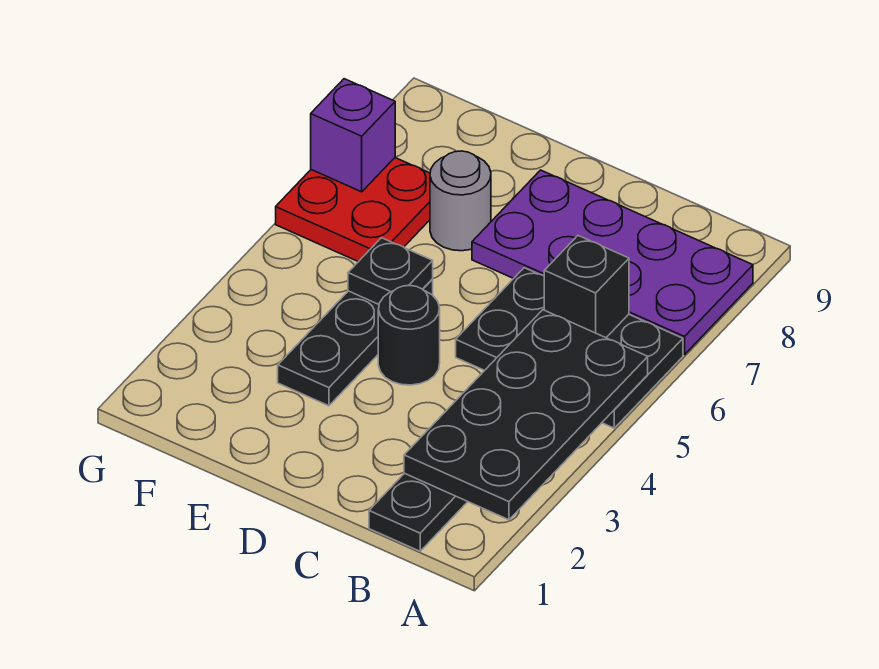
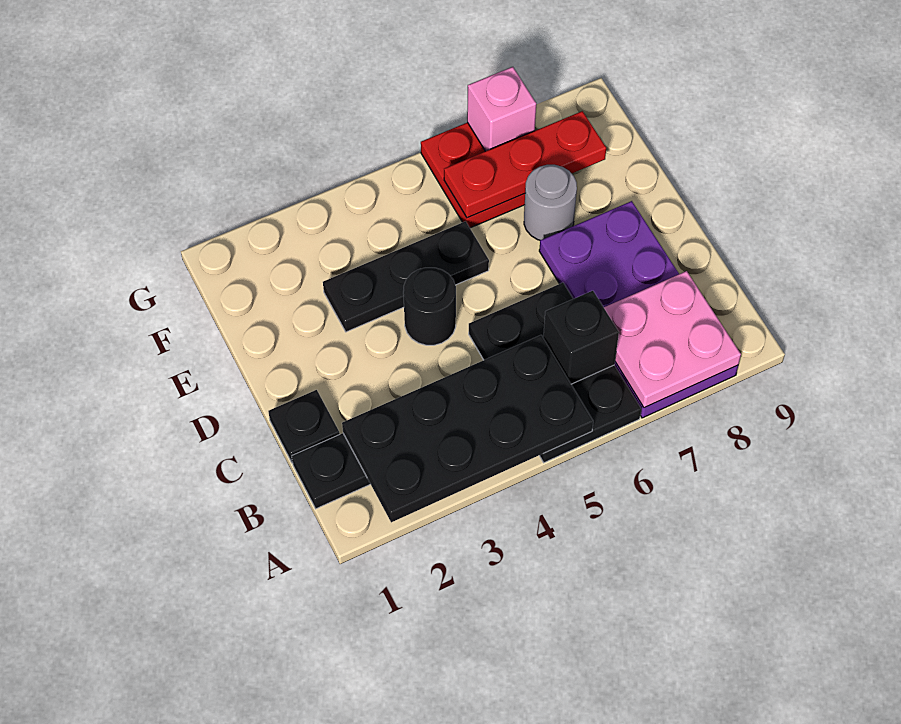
none -> pink plate A7:B8 level 2
black plate E5 level 2 -> black plate C1 level 1
none -> red plate F6:F8 level 2
purple brick G7 level 2 -> pink brick G7 level 2

